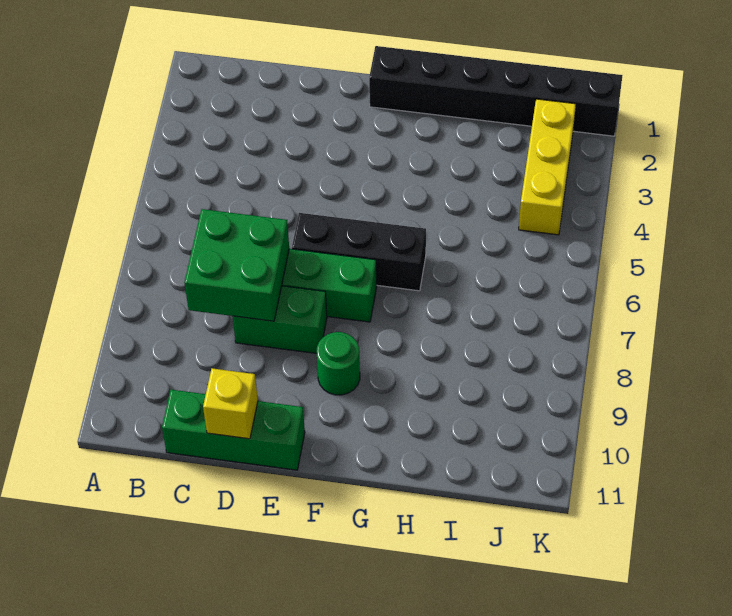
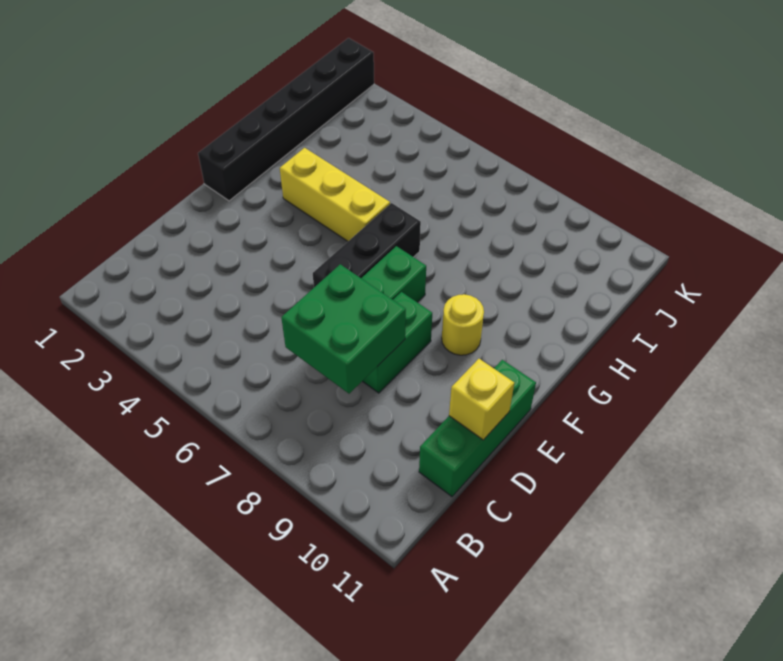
green round brick F9 level 1 -> yellow round brick F9 level 1
yellow brick J2:J4 level 1 -> yellow brick G3:G5 level 1

